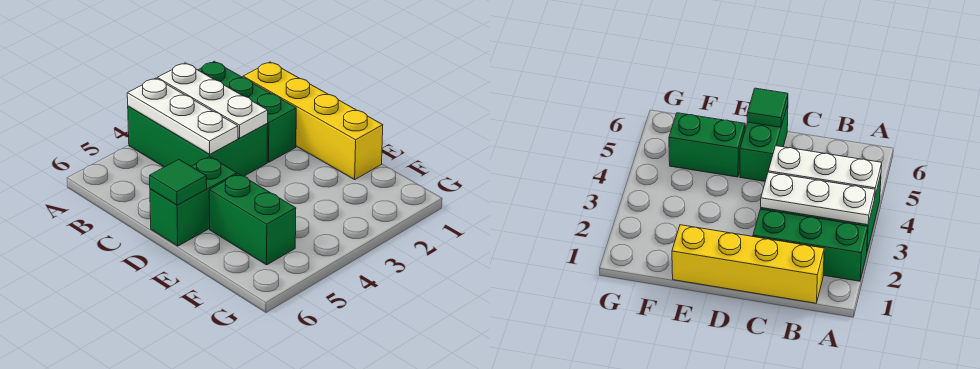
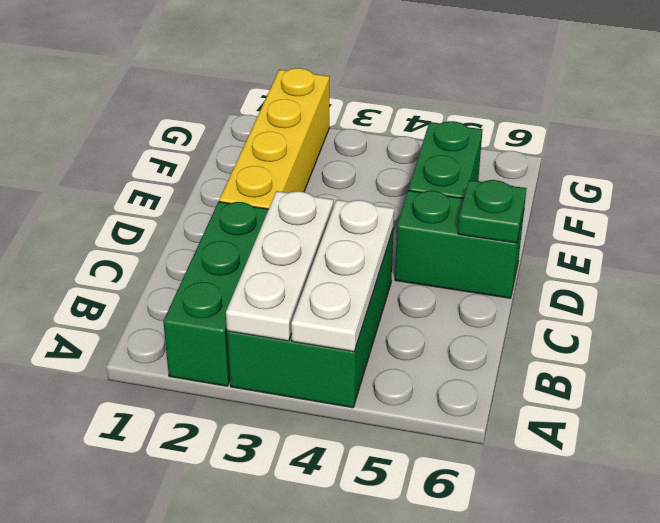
yellow brick B1:E1 level 1 -> yellow brick D2:G2 level 1
green tile D6 level 2 -> green plate D6 level 2

